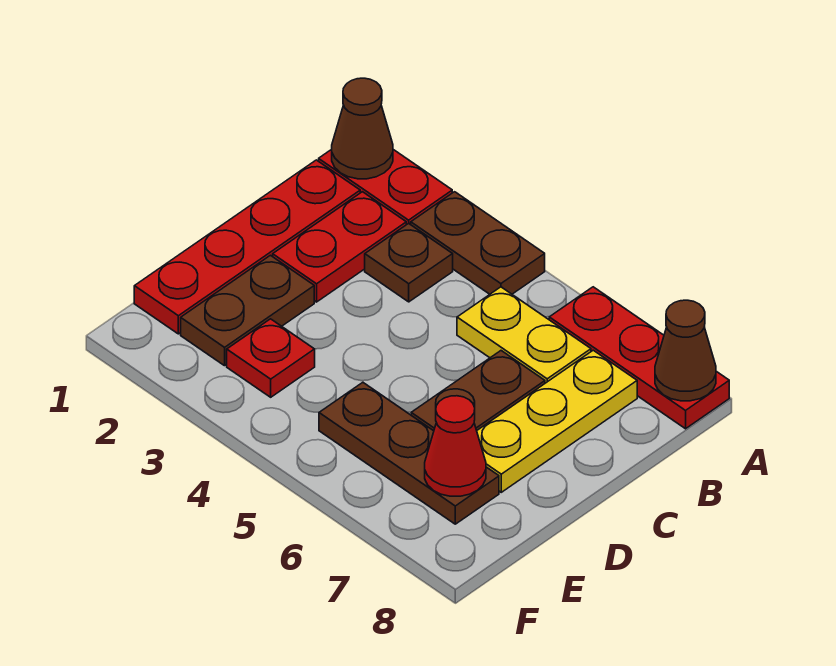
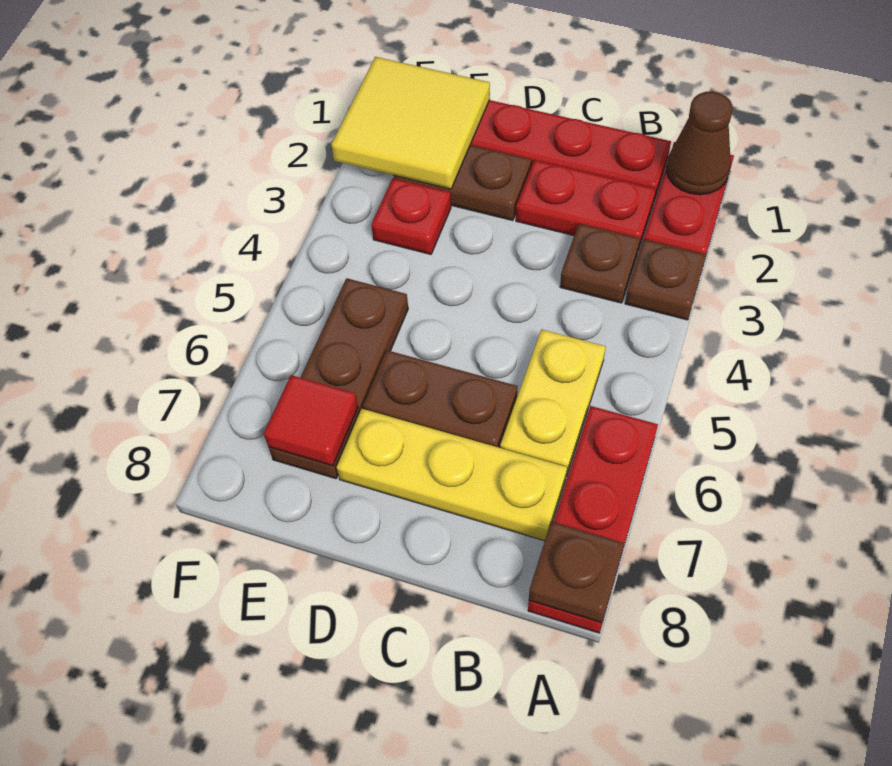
brown plate A3:A4 level 1 -> brown plate A3 level 1
brown cone A8 level 2 -> brown plate A8 level 2
none -> yellow tile E1:F2 level 2
red cone E7 level 2 -> red tile E7 level 2

